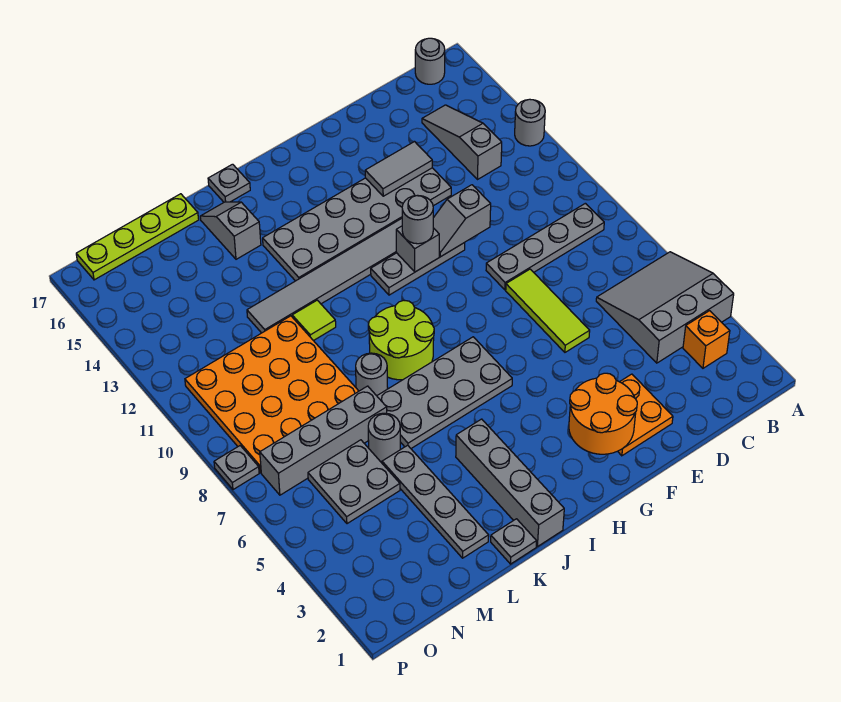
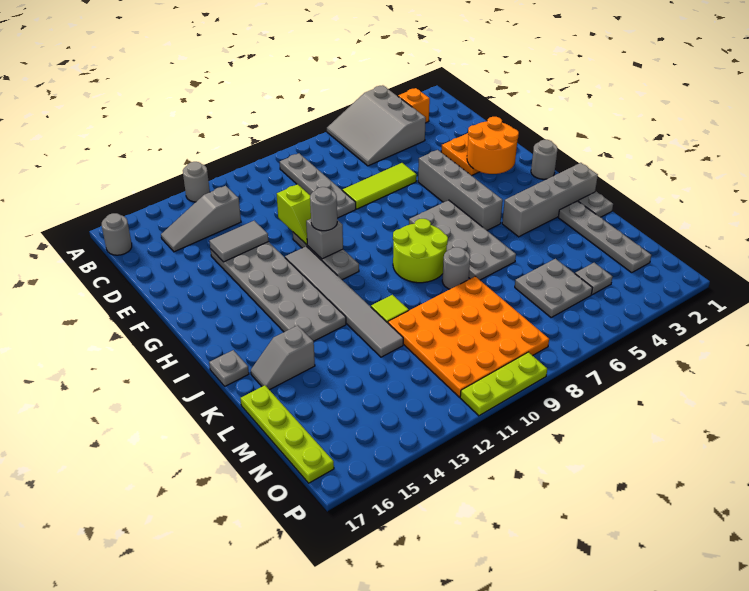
grey slope E11:F11 level 2 top E -> lime slope E11:F11 level 2 top E
grey tile E14:F14 level 2 -> grey tile E13:E14 level 2
grey plate L2:L5 level 1 -> grey plate K2:N2 level 1
grey round brick L6 level 1 -> grey round brick H1 level 1
grey brick L7:O7 level 1 -> grey brick F5:I5 level 1
grey plate P8 level 1 -> grey plate N4 level 1
none -> lime plate P9:P11 level 1

